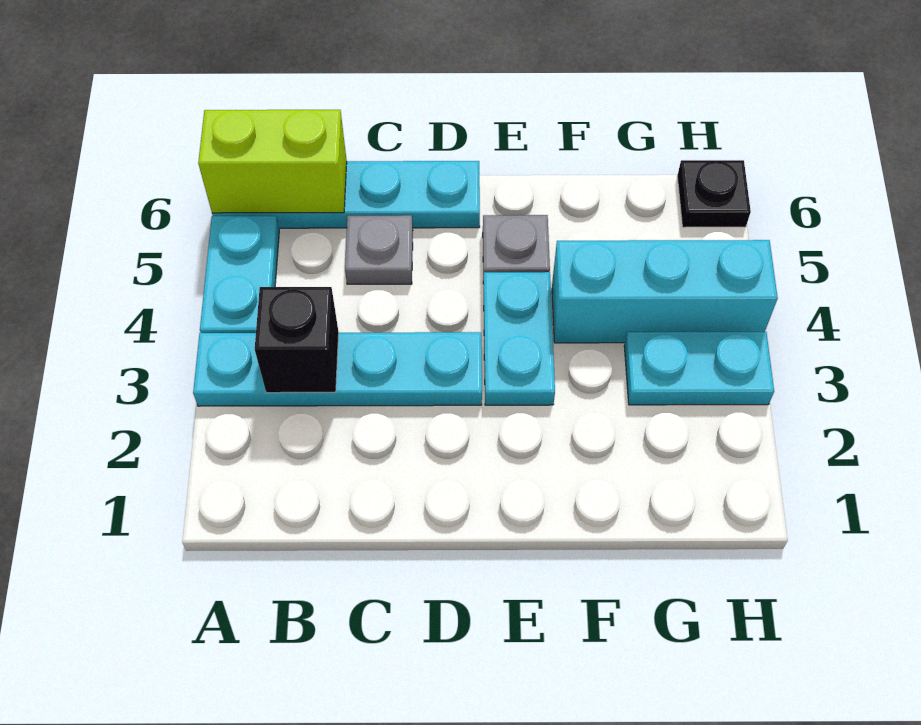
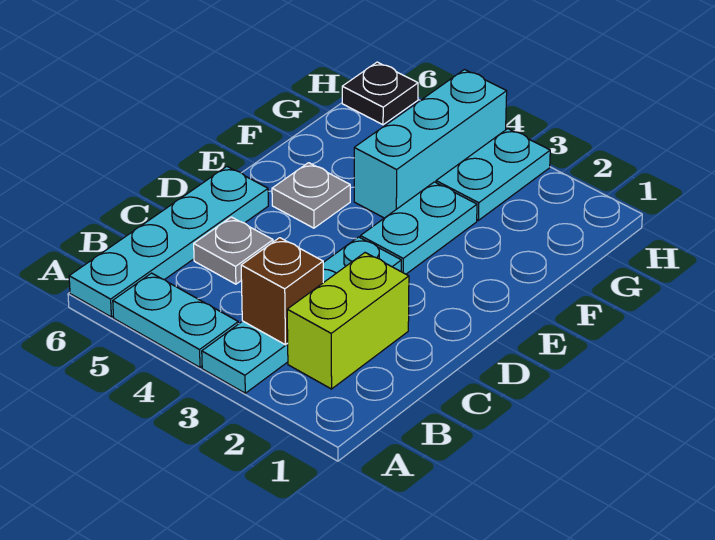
lime brick A6:B6 level 2 -> lime brick B2:C2 level 1
black brick B3 level 2 -> brown brick B3 level 2
cyan plate E3:E4 level 1 -> cyan plate E3:F3 level 1

